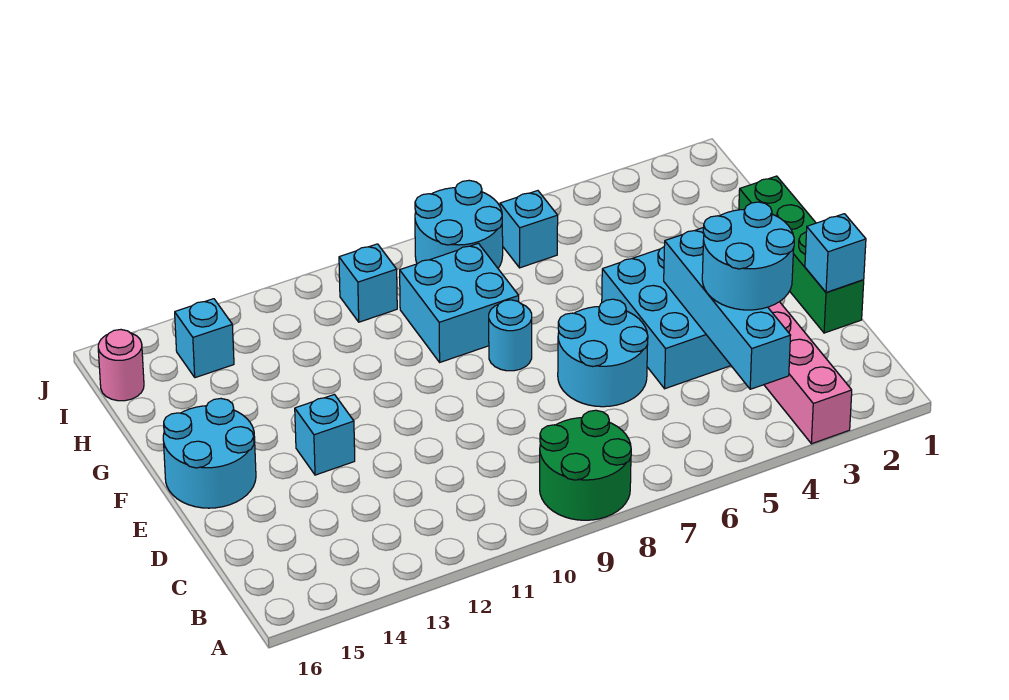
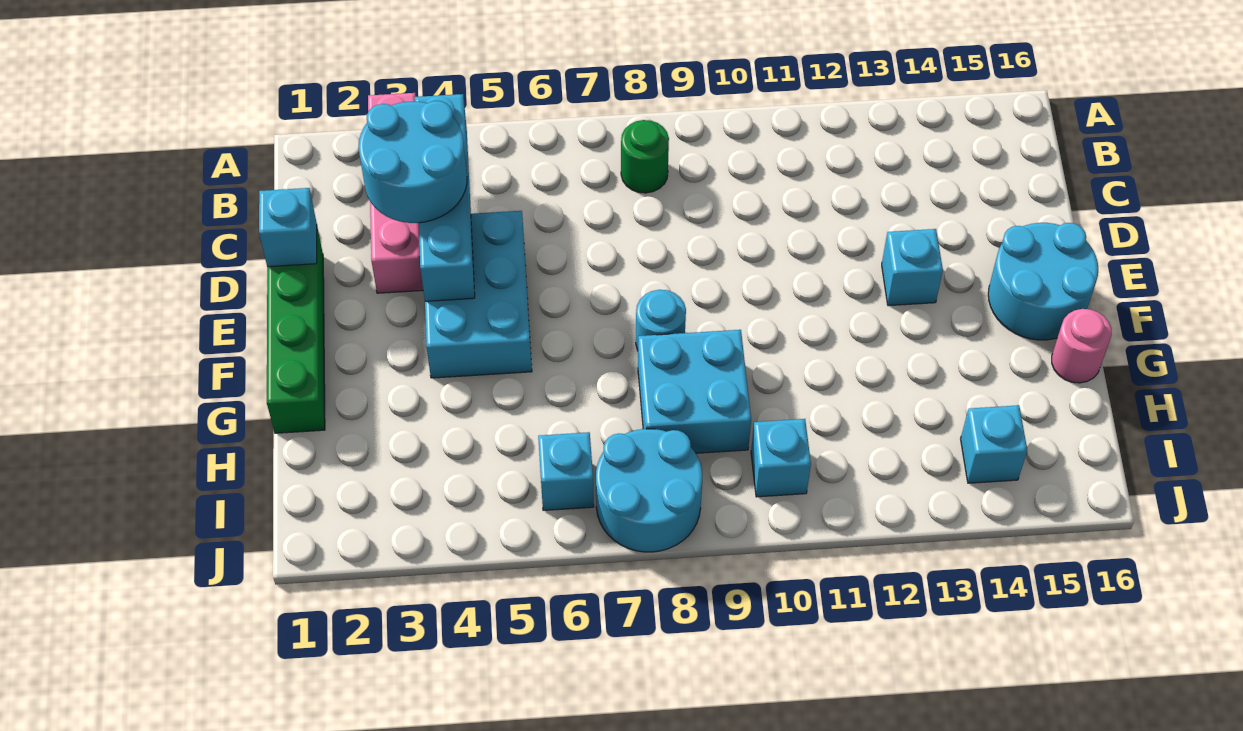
green round brick A8:B9 level 1 -> green round brick B8 level 1
cyan round brick D6:E7 level 1 -> none
pink round brick I16 level 1 -> pink round brick G16 level 1

